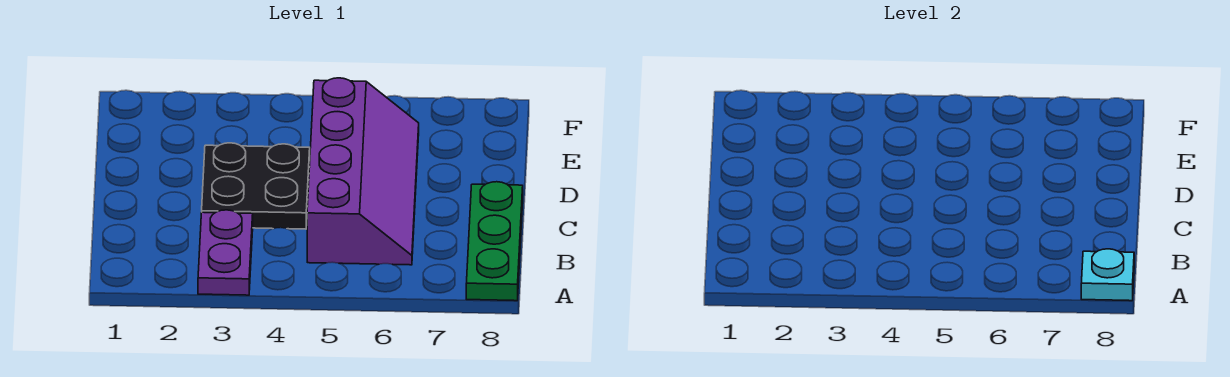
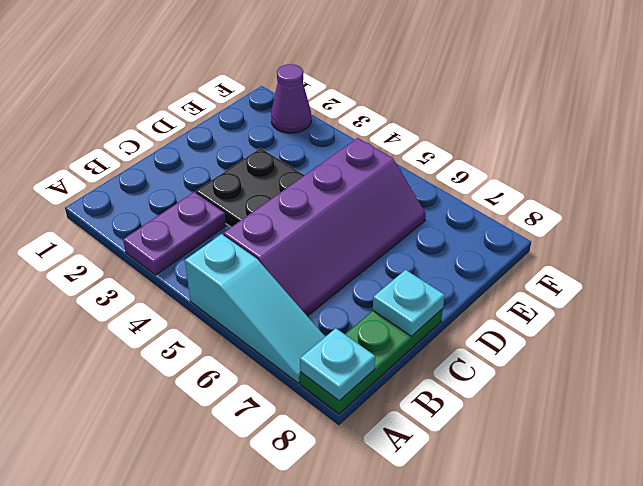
none -> cyan slope A5:A7 level 1 top 5
none -> cyan plate C8 level 2
none -> purple cone F2 level 1

